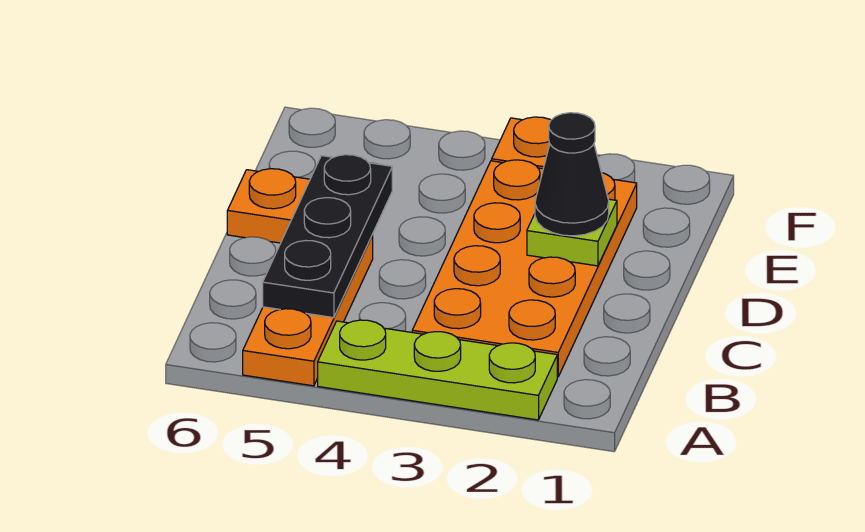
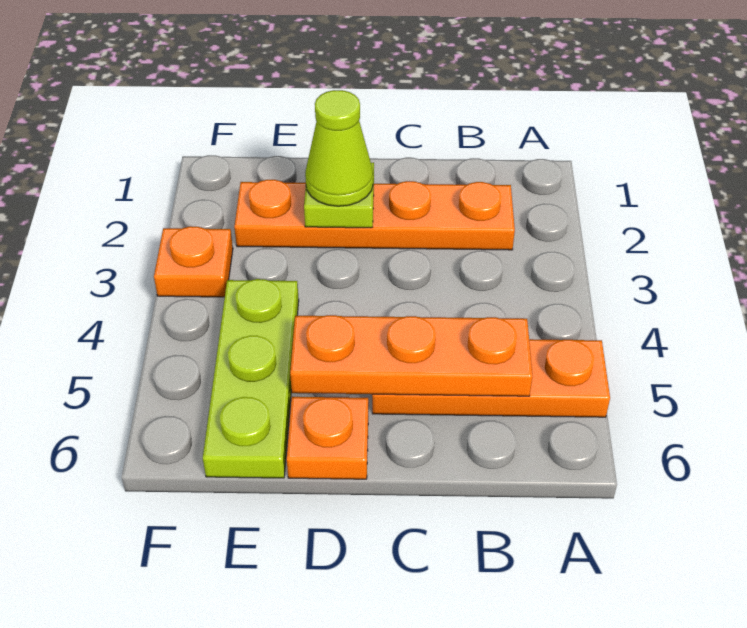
lime plate A2:A4 level 1 -> lime plate E4:E6 level 1
orange plate B2:E3 level 1 -> orange plate B2:E2 level 1
black plate B5:D5 level 2 -> orange plate B5:D5 level 2
black cone D2 level 3 -> lime cone D2 level 3

